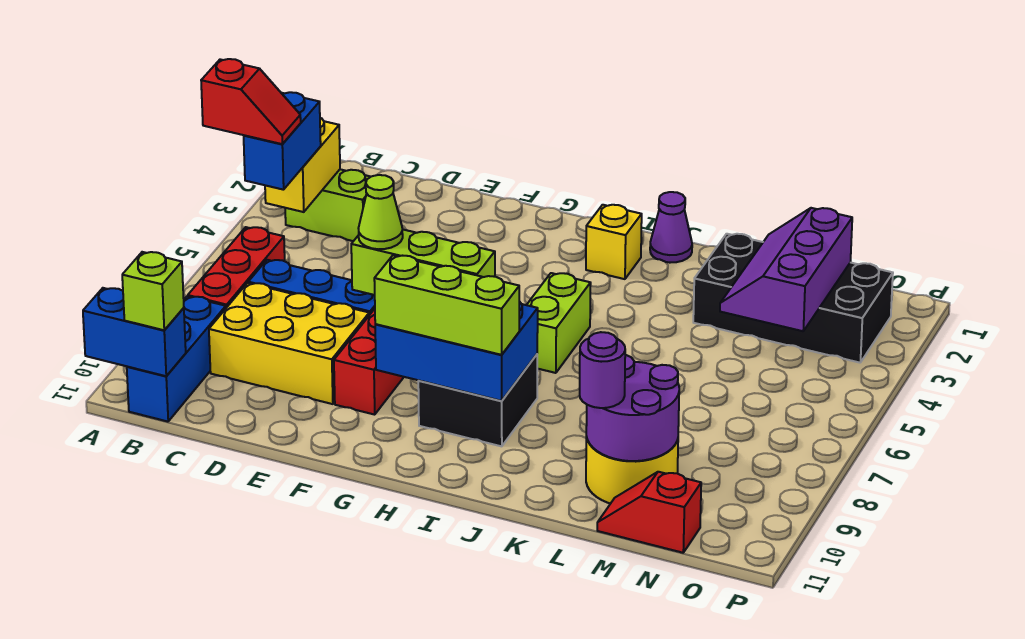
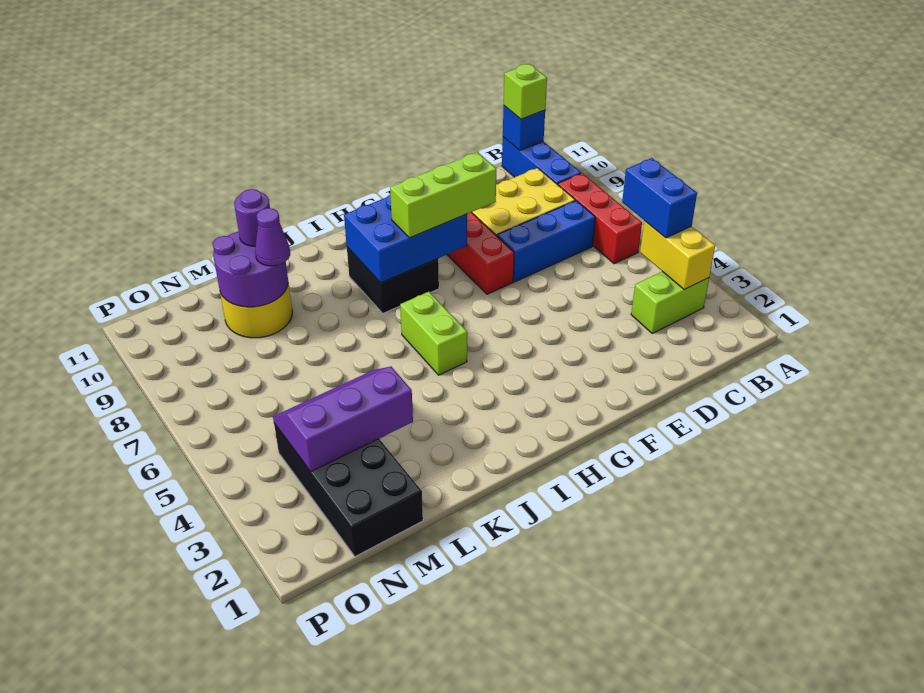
red slope A5:B5 level 4 top A -> none
blue brick A11:B11 level 2 -> blue brick B11 level 2
lime cone F8 level 4 -> none
lime brick G9:I9 level 3 -> none
yellow brick I2 level 1 -> none
purple cone J1 level 1 -> purple cone L9 level 3
black brick L2:O3 level 1 -> black brick M1:N4 level 1
purple slope M2:N4 level 2 top N -> purple slope L3:N4 level 2 top 3
red slope M11:N11 level 1 top N -> none

